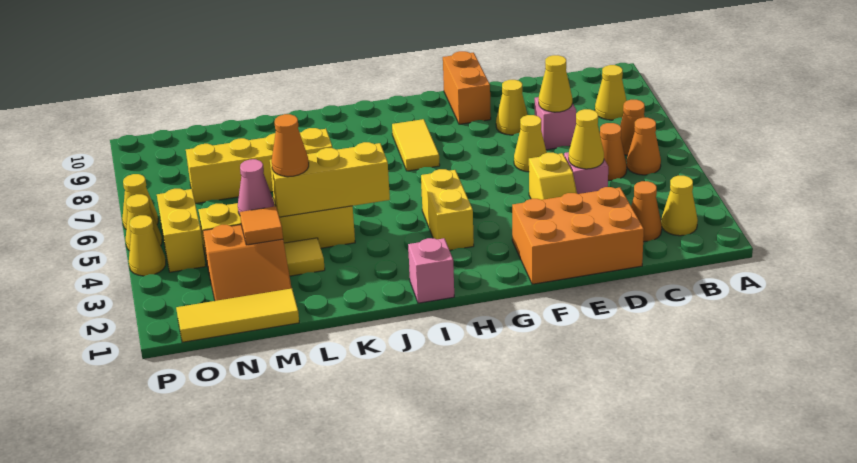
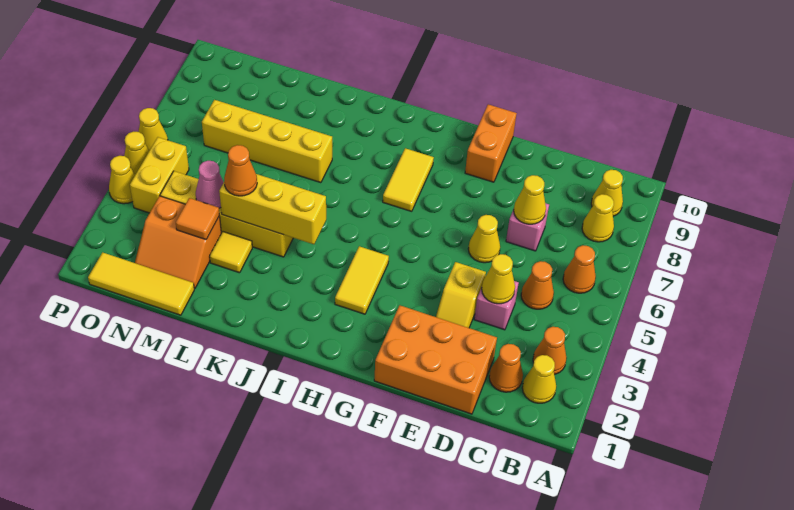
orange cone B5 level 1 -> orange cone B3 level 1
yellow cone E8 level 1 -> yellow cone B9 level 1
yellow brick H3:H4 level 1 -> yellow tile H3:H4 level 1
pink brick I1 level 1 -> none

